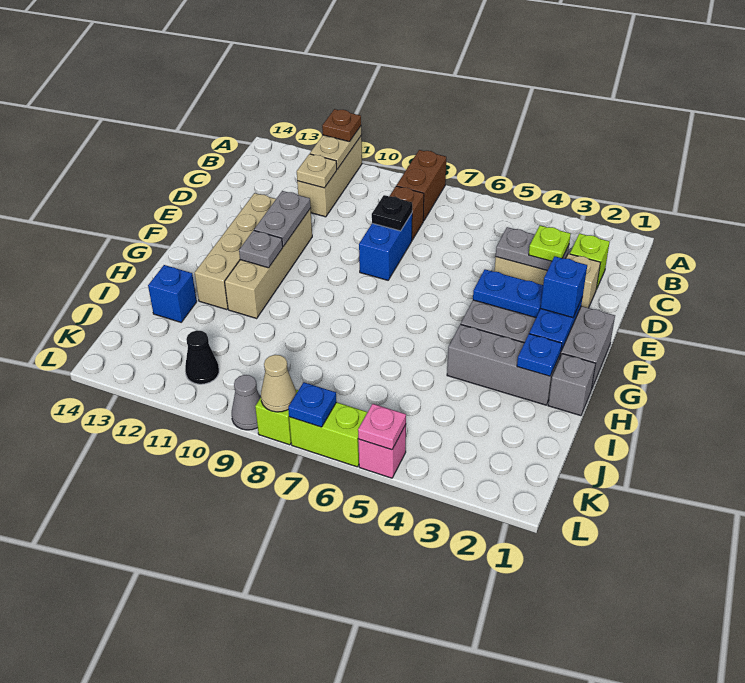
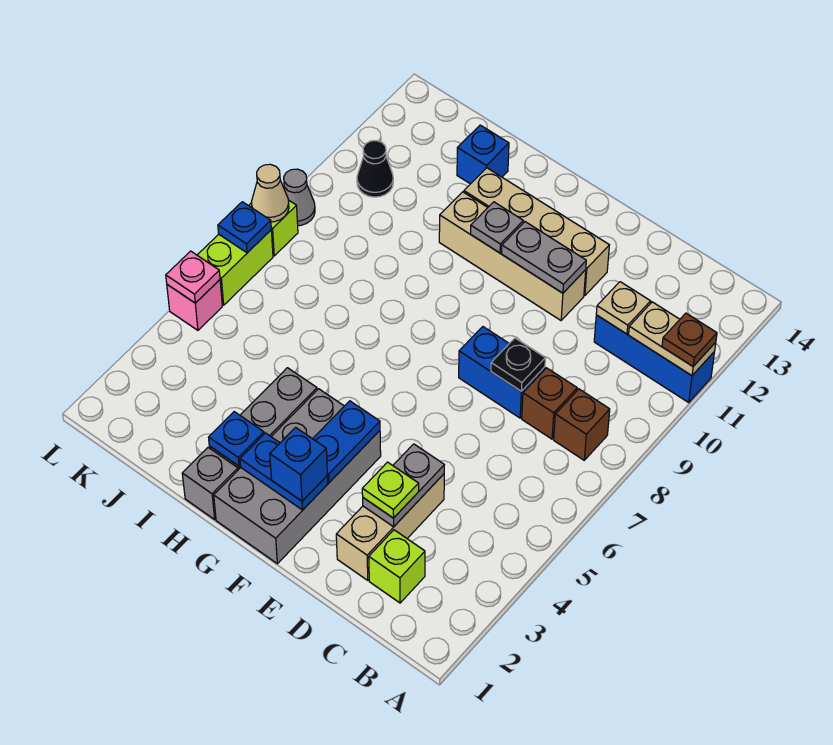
brown brick A8:B8 level 1 -> brown brick B8 level 1
tan brick A11:C11 level 1 -> blue brick A11:C11 level 1

